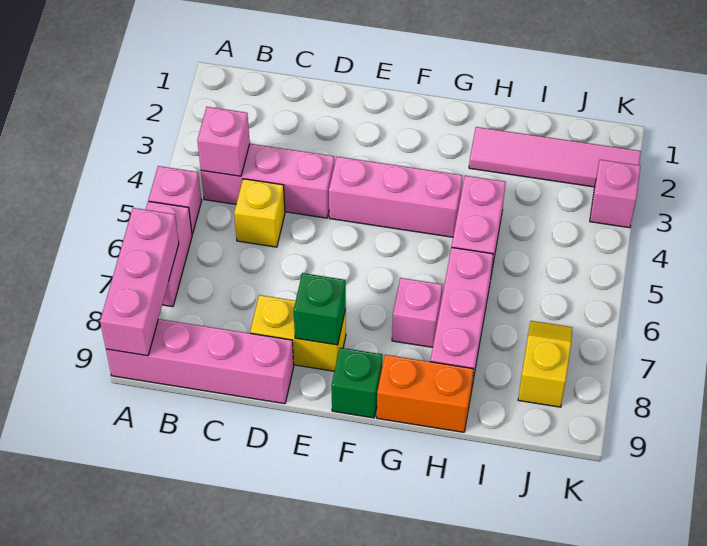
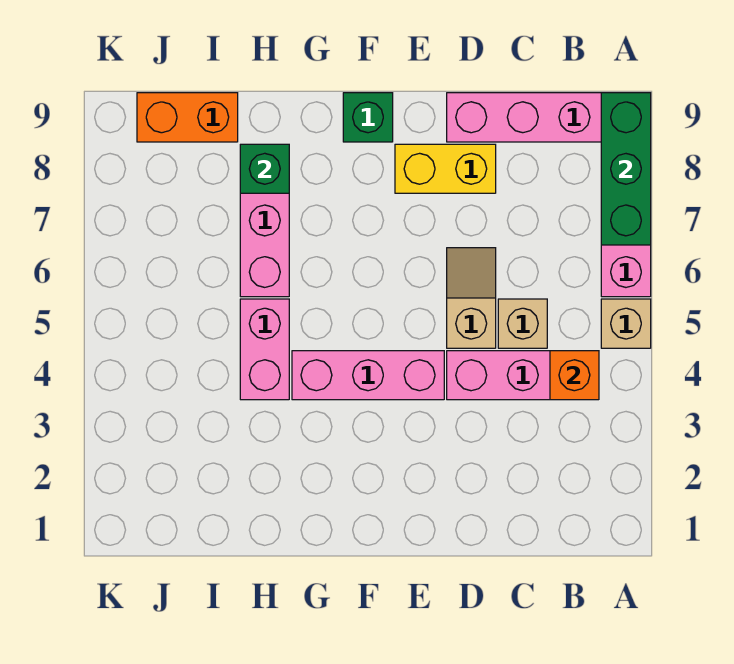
pink brick A5 level 1 -> tan brick A5 level 1
pink brick A7:A9 level 2 -> green brick A7:A9 level 2
pink brick B4 level 2 -> orange brick B4 level 2
yellow brick C5 level 1 -> tan brick C5 level 1
none -> tan slope D5:D6 level 1 top 5
green brick E8 level 2 -> green brick H8 level 2
pink brick G7 level 1 -> none
orange brick G9:H9 level 1 -> orange brick I9:J9 level 1
pink tile H2:K2 level 1 -> none
yellow slope J7:J8 level 1 top 8 -> none
pink brick K3 level 1 -> none

